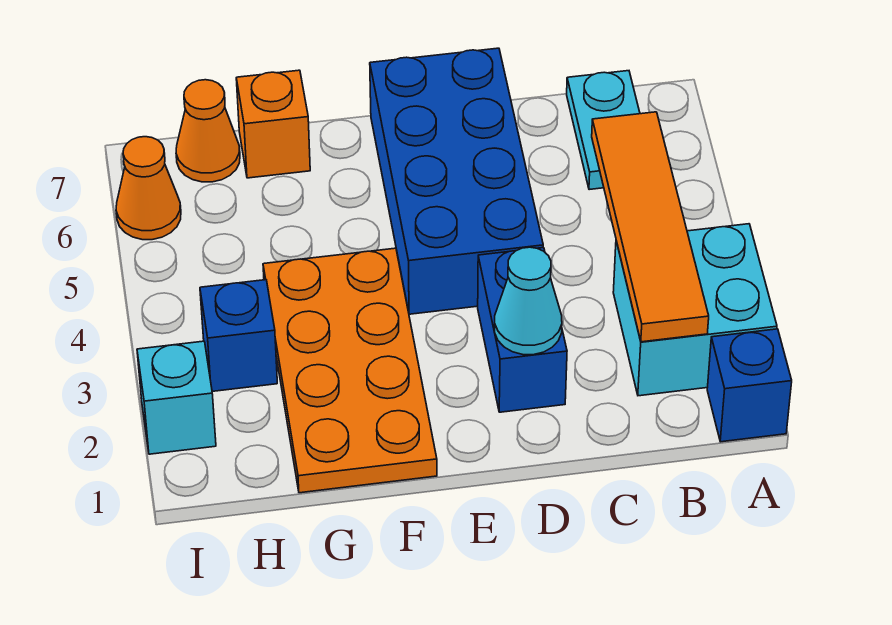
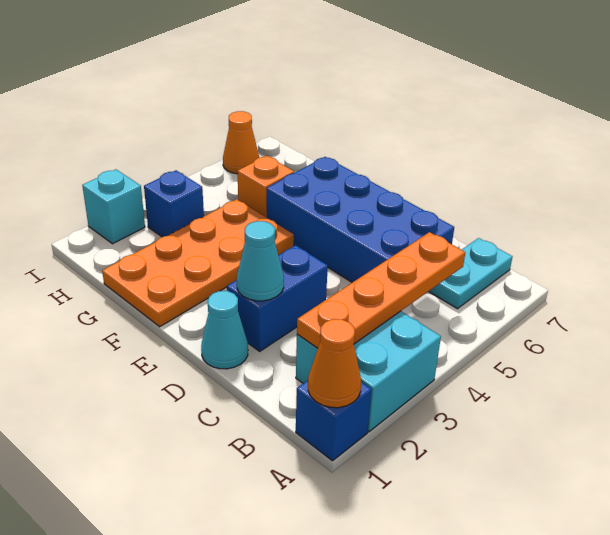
orange tile B2:B5 level 2 -> orange plate B2:B5 level 2
none -> cyan cone D1 level 1
blue brick D4:E7 level 1 -> blue brick C5:F6 level 1
orange brick G7 level 1 -> orange brick G5 level 1
orange cone H7 level 1 -> orange cone A1 level 2

